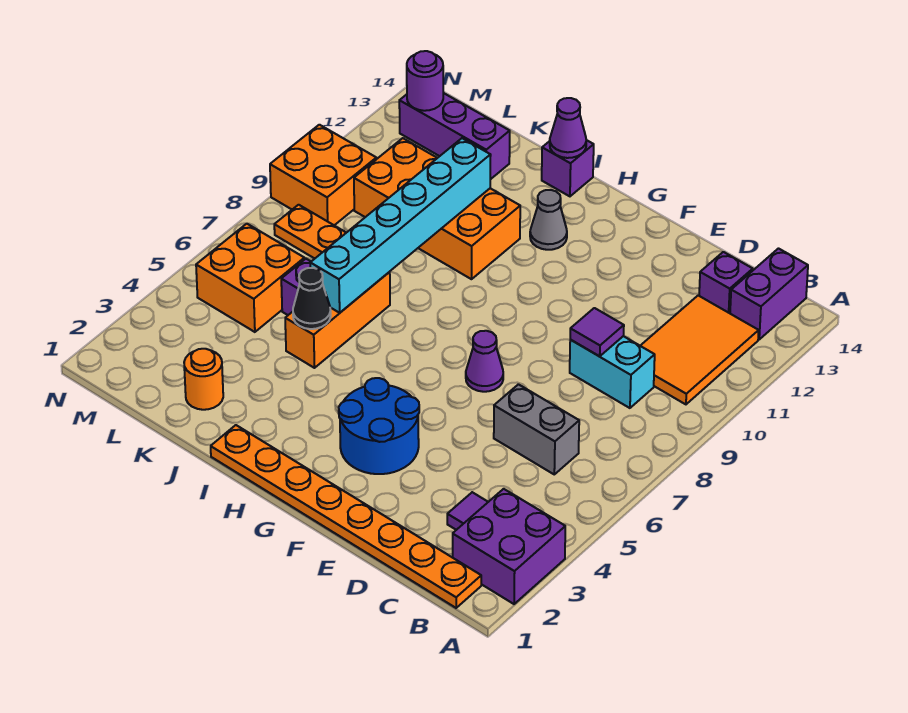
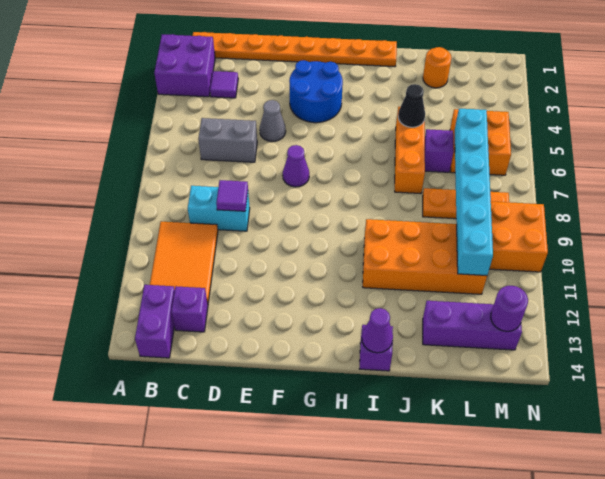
grey cone H12 level 1 -> grey cone E5 level 1
cyan brick J6:J11 level 2 -> cyan brick L6:L11 level 2

